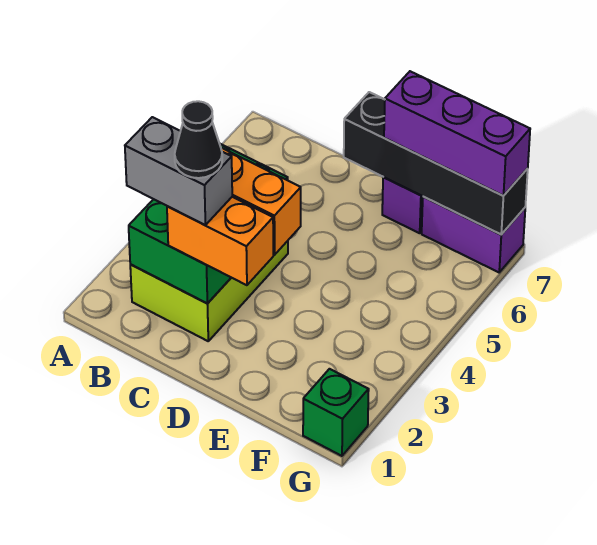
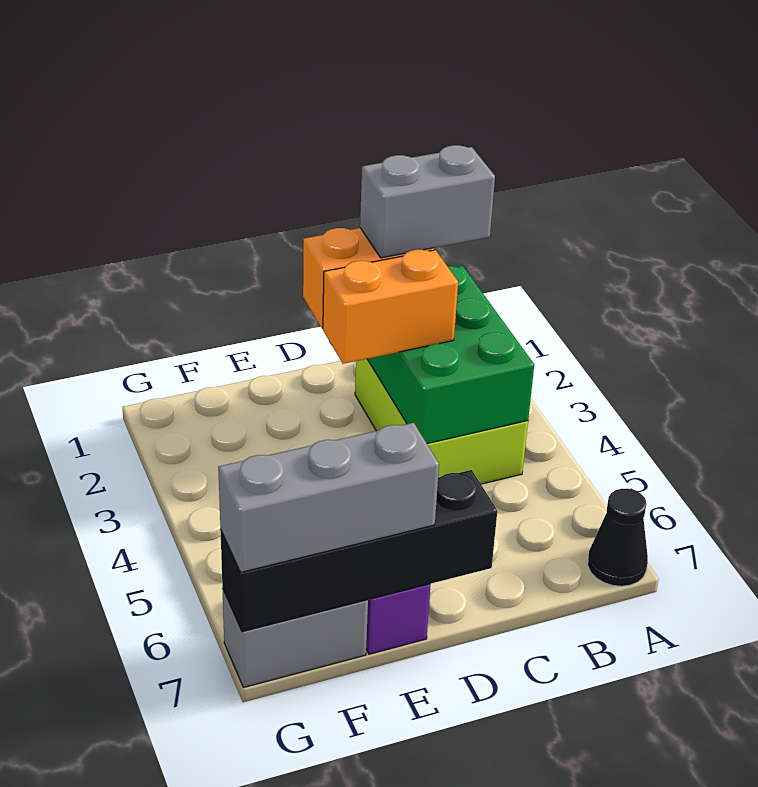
black cone C2 level 5 -> black cone A7 level 1
purple brick E7:G7 level 3 -> grey brick E7:G7 level 3
purple brick F7:G7 level 1 -> grey brick F7:G7 level 1
green brick G1 level 1 -> none

